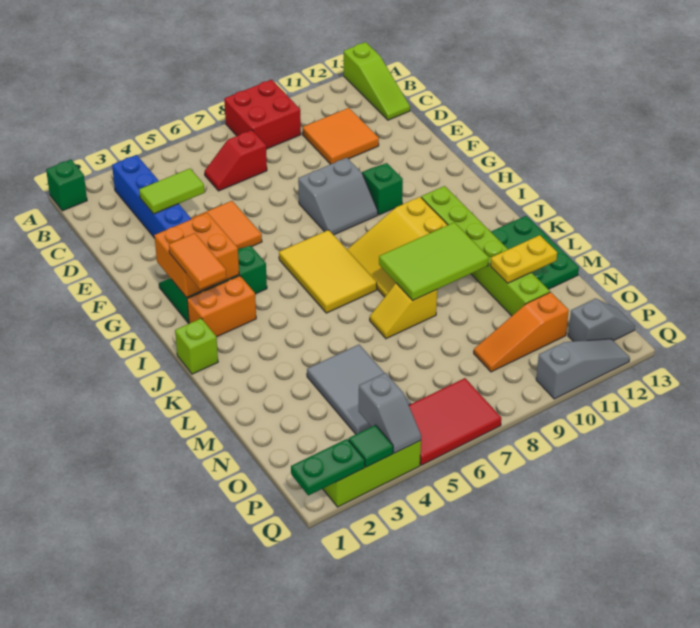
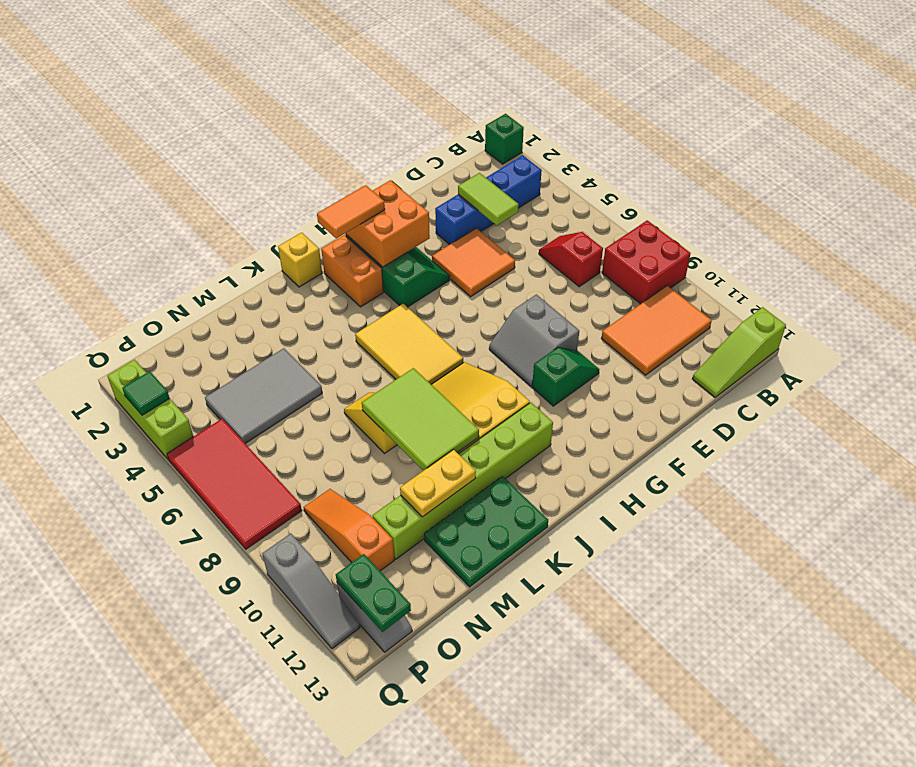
orange tile C10:D11 level 1 -> orange tile B10:D11 level 1
yellow tile H6:J7 level 1 -> yellow tile I5:J7 level 1
lime brick J1 level 1 -> yellow brick J1 level 1
yellow plate M11:M12 level 2 -> yellow plate L11:M11 level 2
grey slope P4:Q4 level 2 top P -> none
red tile P5:Q7 level 1 -> red tile P5:Q8 level 1
green plate Q1:Q2 level 2 -> green plate P12:P13 level 2

